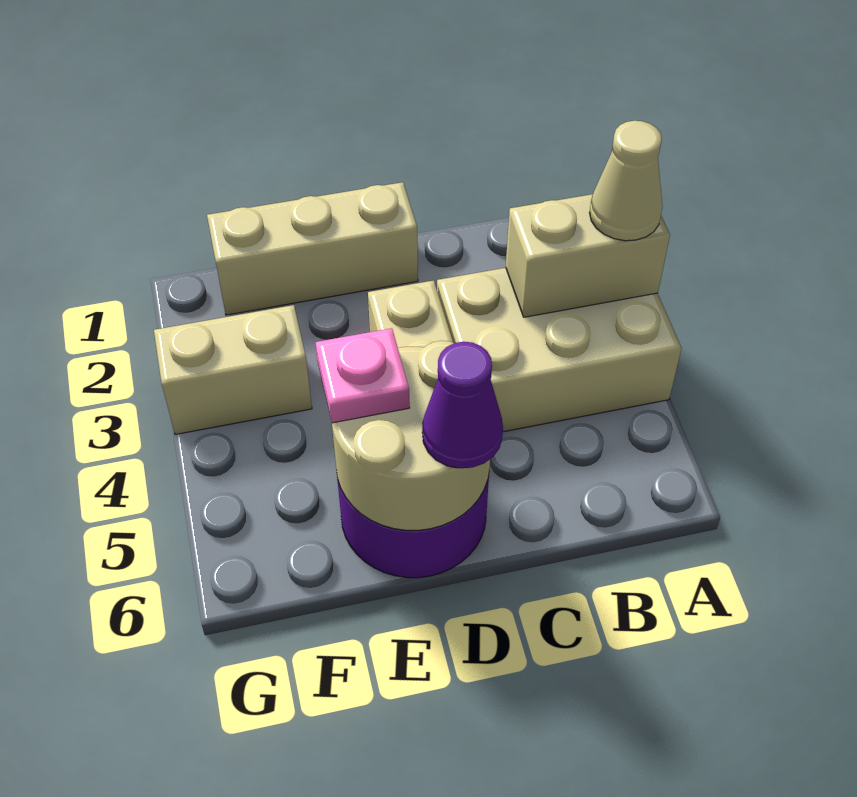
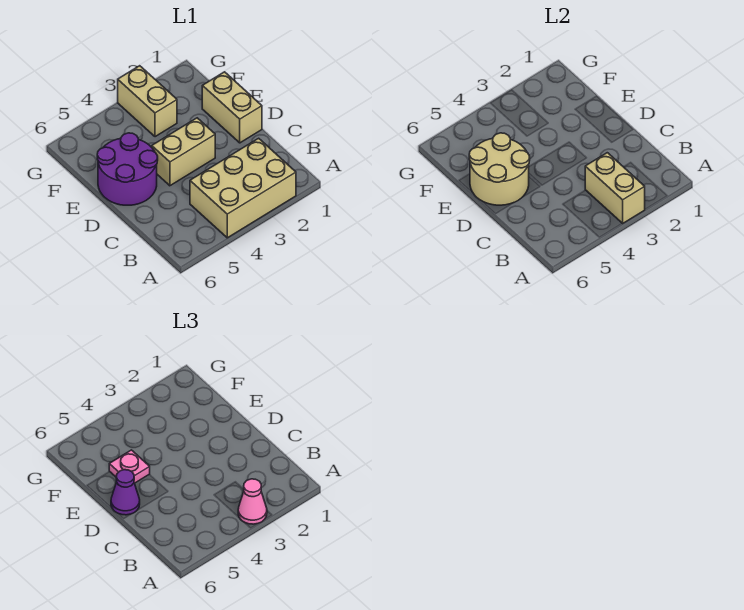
tan brick A3:C4 level 1 -> tan brick A2:B4 level 1
tan cone A3 level 3 -> pink cone A3 level 3
tan brick D1:F1 level 1 -> tan brick D1:E1 level 1

